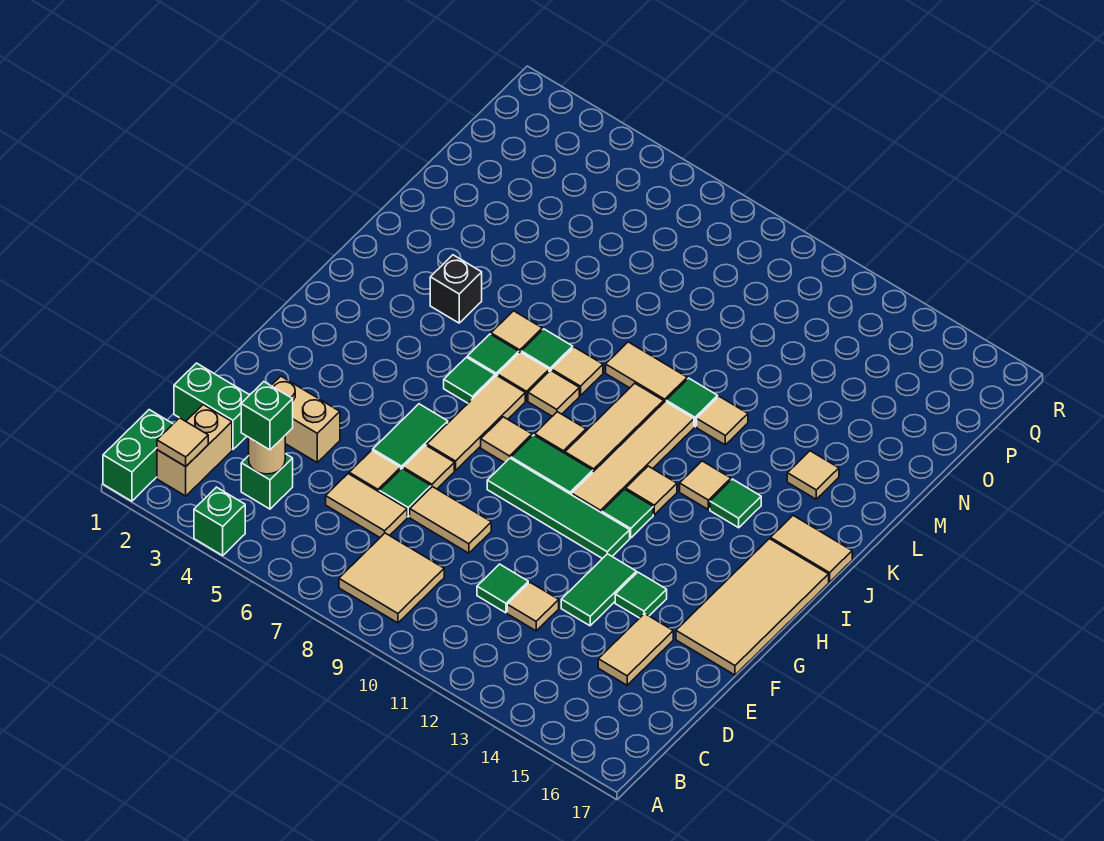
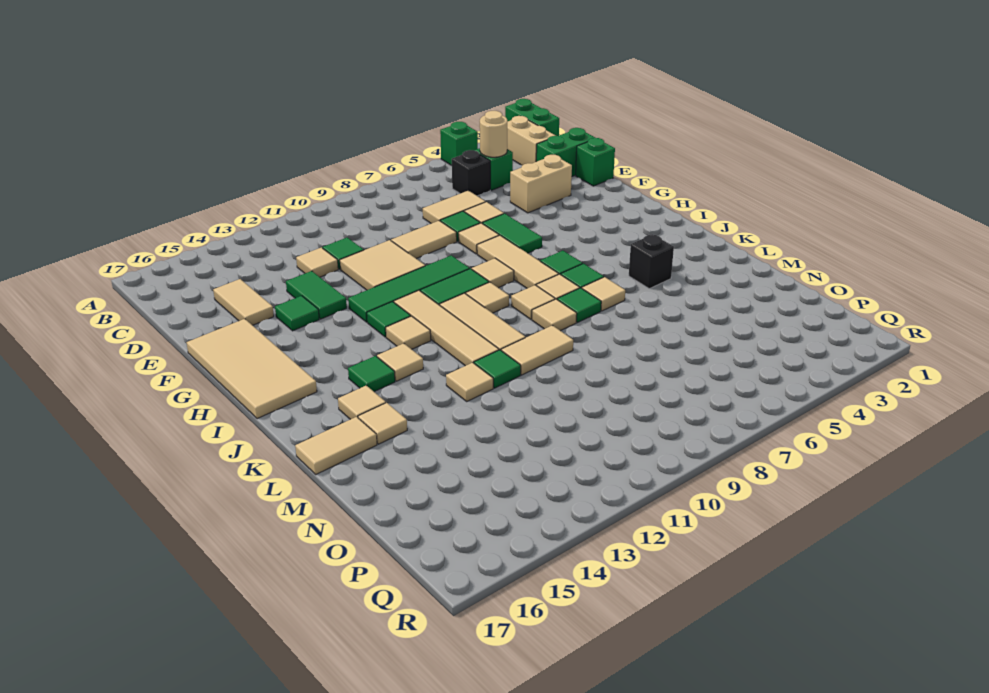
tan tile B2 level 2 -> tan tile K15 level 1
tan tile B8:C9 level 1 -> tan tile E10:F11 level 1
green brick C4 level 3 -> green brick E1 level 1
none -> black brick C5 level 1
tan tile J16:J17 level 1 -> tan tile L16:L17 level 1

